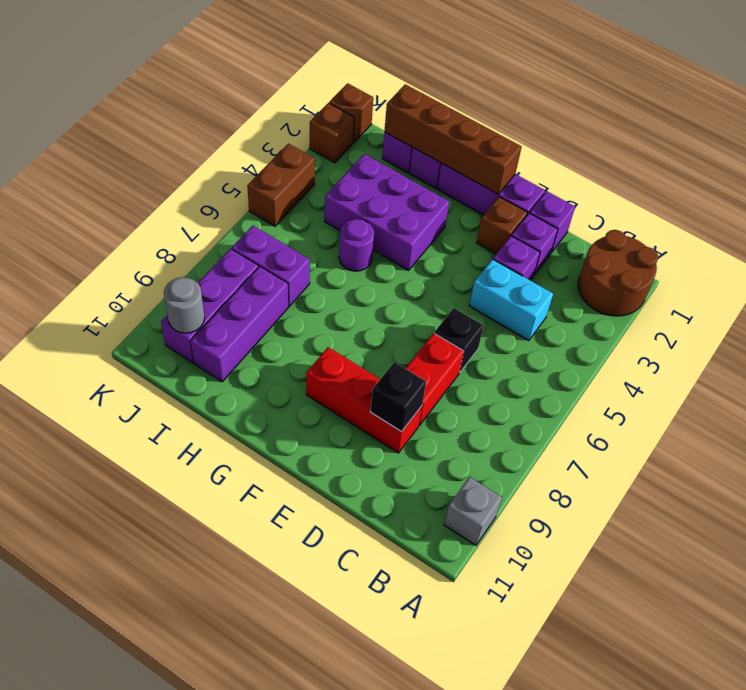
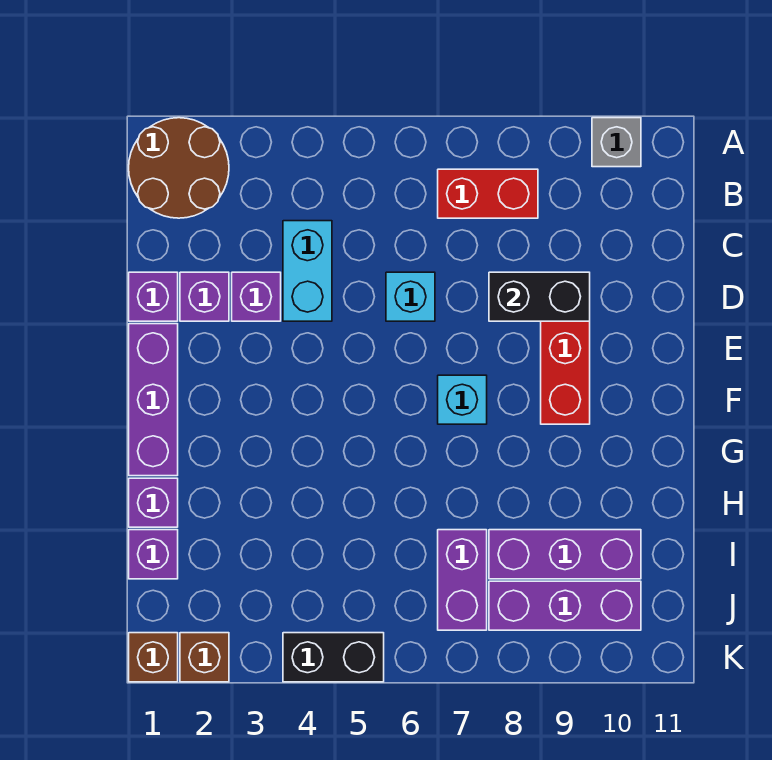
black brick D6 level 1 -> cyan brick D6 level 1
red brick D7:D8 level 1 -> red brick B7:B8 level 1
black brick D9 level 2 -> black brick D8:D9 level 2
brown brick E2 level 1 -> none
brown brick F1:I1 level 2 -> none
none -> cyan brick F7 level 1
purple brick G3:I4 level 1 -> none
purple round brick H5 level 1 -> none
grey round brick J10 level 2 -> none
brown brick K4:K5 level 1 -> black brick K4:K5 level 1

